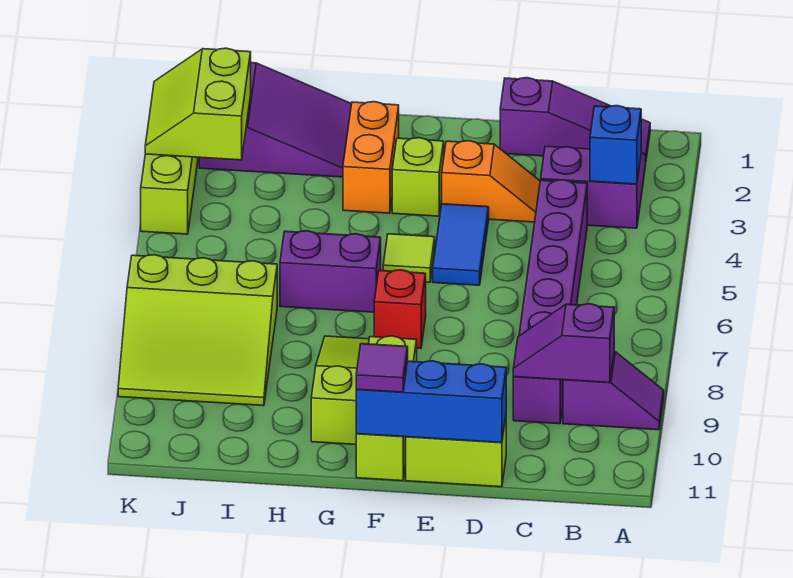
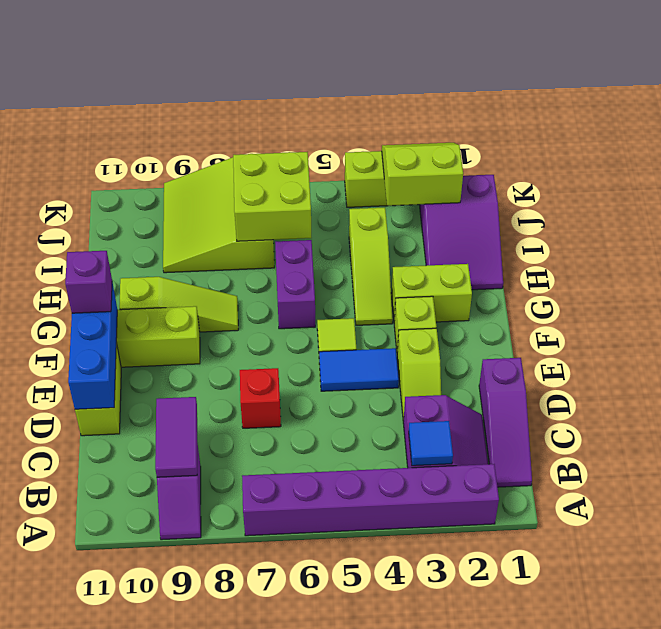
blue brick B3 level 2 -> blue tile B3 level 2
purple slope B9:C9 level 2 top B -> purple tile B9:C9 level 2
purple brick C4:C9 level 1 -> purple brick A2:A7 level 1
orange slope D3:E3 level 1 top E -> lime slope D3:E3 level 1 top E
red brick F7 level 1 -> red brick D7 level 1
purple tile F11 level 3 -> purple brick F11 level 3
orange brick G2:G3 level 1 -> lime brick G2:G3 level 1
none -> lime slope G4:I4 level 1 top I
none -> lime brick I6:J7 level 2

